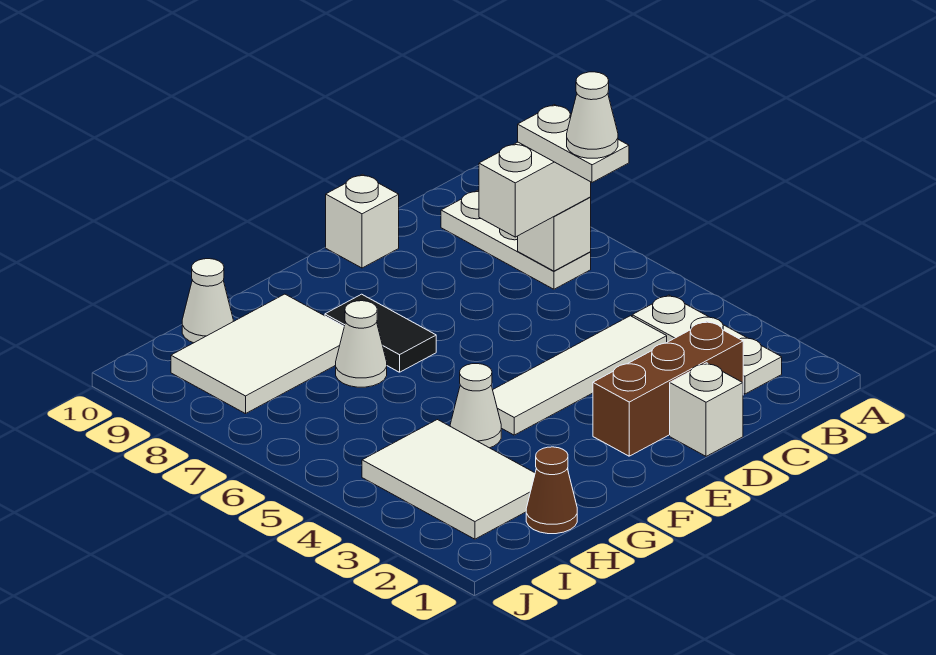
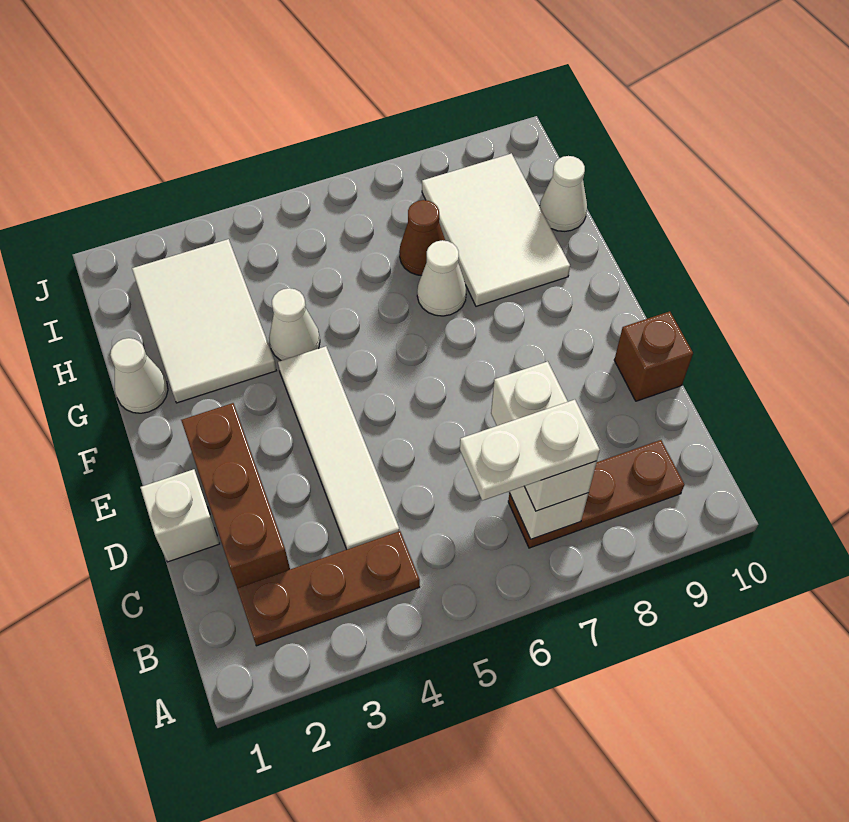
white plate B2:B4 level 1 -> brown plate B2:B4 level 1
white cone B6 level 5 -> white cone G1 level 1
white plate B7:B9 level 1 -> brown plate B7:B9 level 1
white brick D10 level 1 -> brown brick D10 level 1
black tile F7:F8 level 1 -> none
brown cone H1 level 1 -> brown cone H7 level 1
white tile H2:I4 level 1 -> white tile G2:I3 level 1

